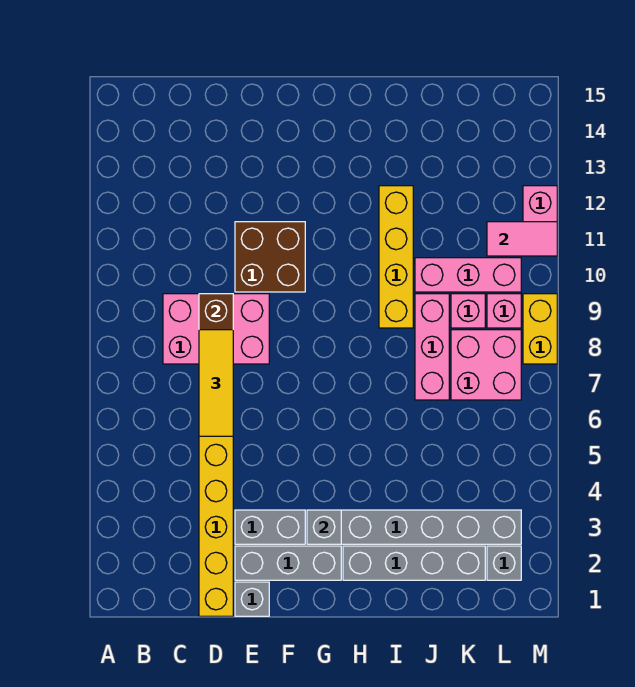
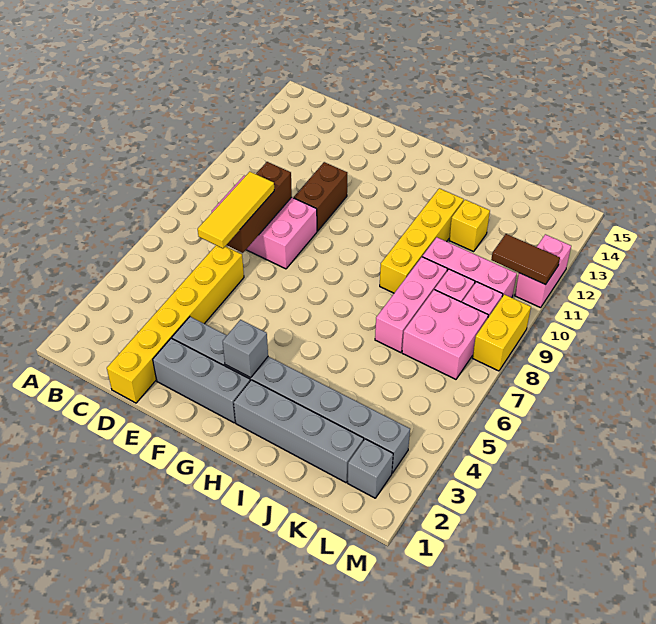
grey brick E1 level 1 -> none
brown brick E10:F11 level 1 -> brown brick E10:E11 level 1
none -> yellow brick J12 level 1
pink tile L11:M11 level 2 -> brown tile L11:M11 level 2

